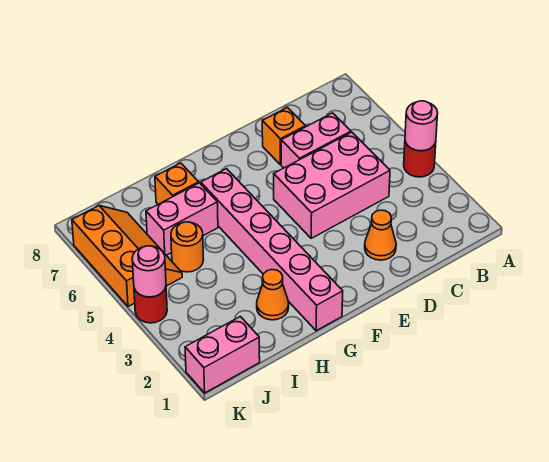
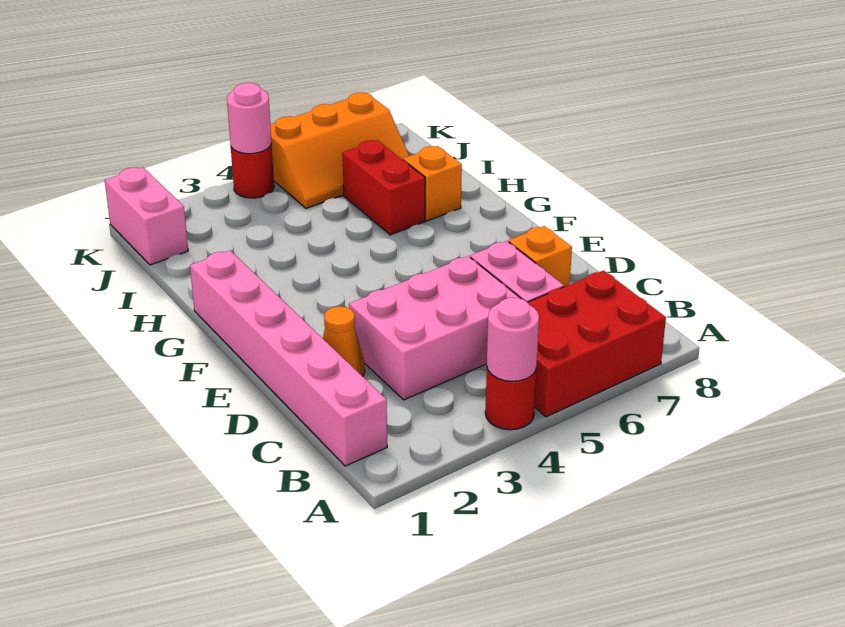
none -> red brick A5:B7 level 1
pink brick C4:E5 level 1 -> pink brick C3:D5 level 1
pink brick G1:G6 level 1 -> pink brick B1:G1 level 1
orange cone H2 level 1 -> none
pink brick H6:I6 level 1 -> red brick H6:I6 level 1
orange round brick I5 level 1 -> none

